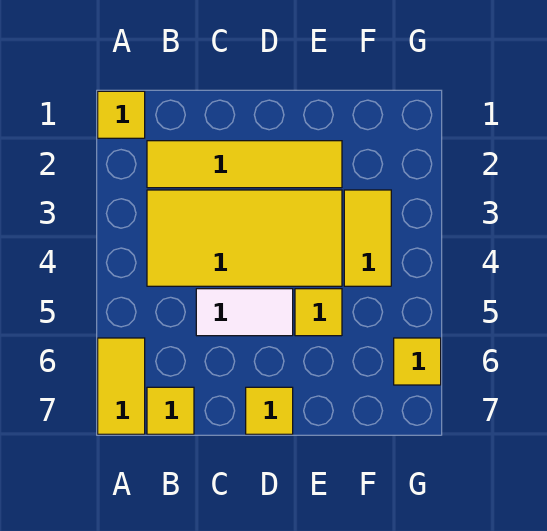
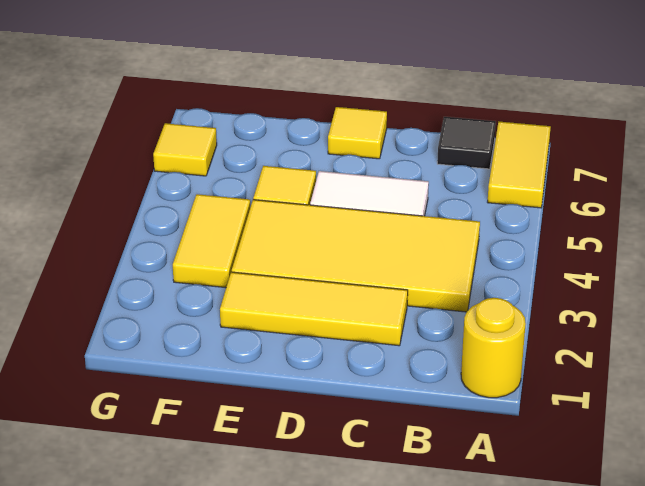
yellow tile A1 level 1 -> yellow round brick A1 level 1
yellow tile B2:E2 level 1 -> yellow tile C2:E2 level 1
yellow tile B7 level 1 -> black tile B7 level 1

